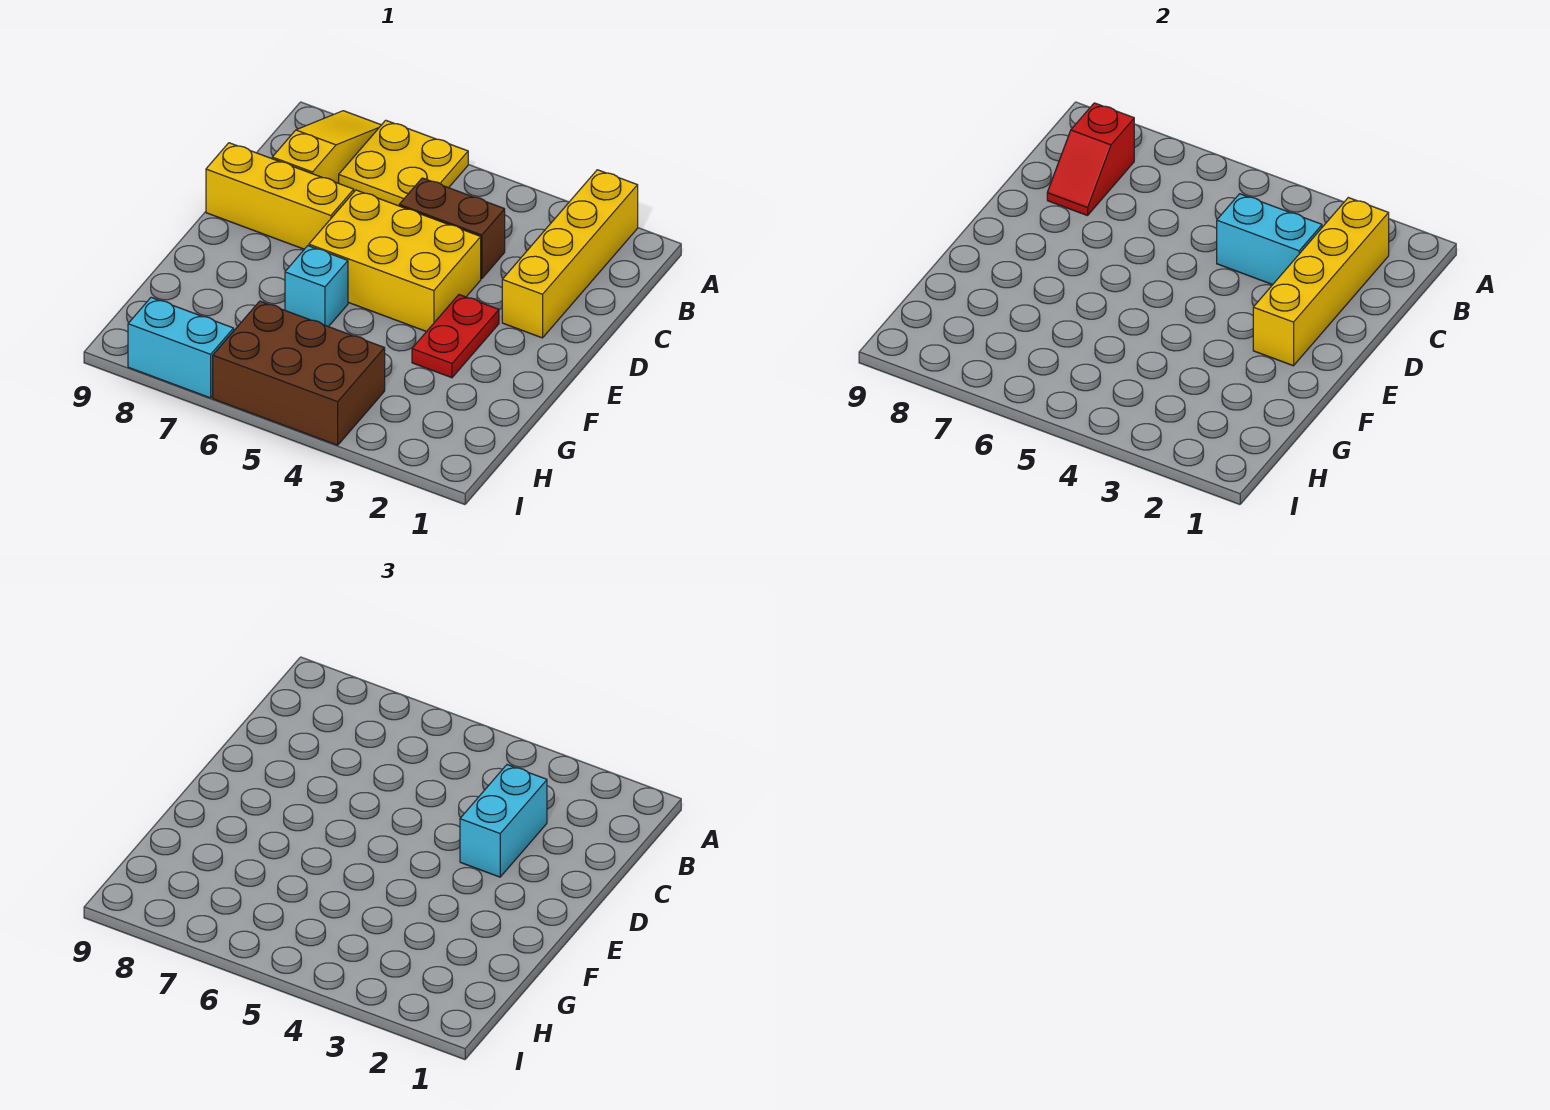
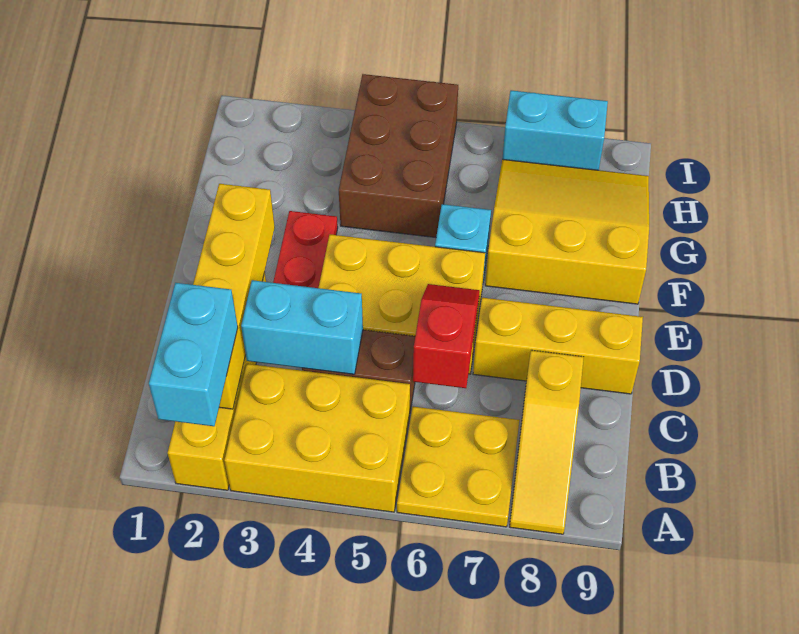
none -> yellow brick A3:B5 level 1
red slope B8:C8 level 2 top B -> red slope C6:D6 level 2 top C
cyan brick C3:D3 level 3 -> cyan brick A2:B2 level 3
none -> yellow slope F7:H9 level 1 top F
brown brick H4:I6 level 1 -> brown brick G4:I5 level 1

